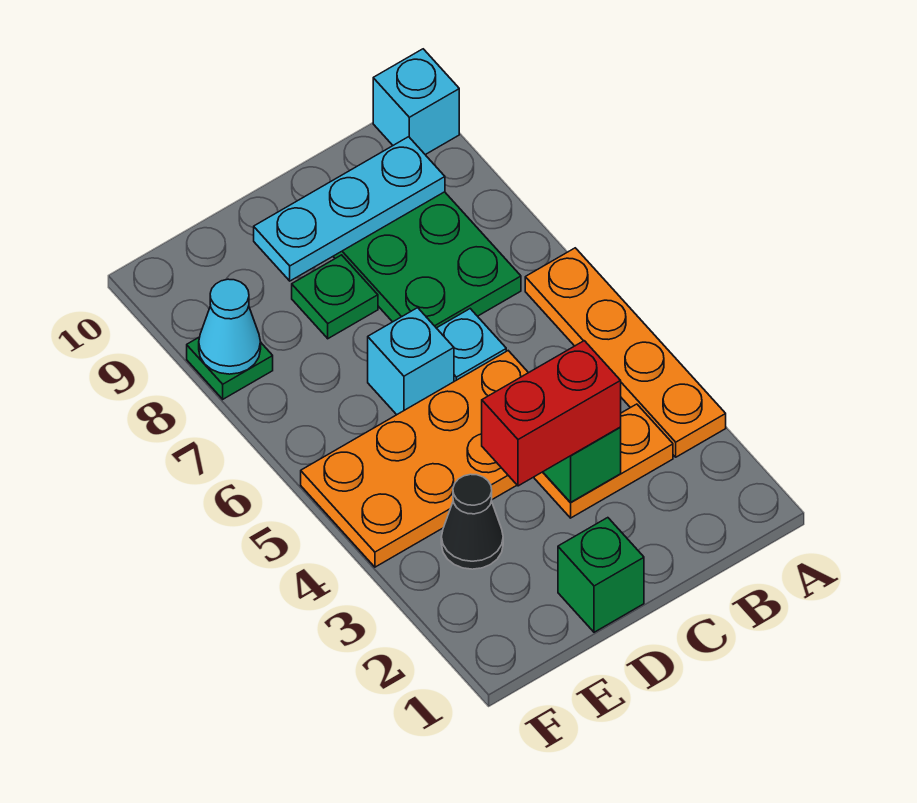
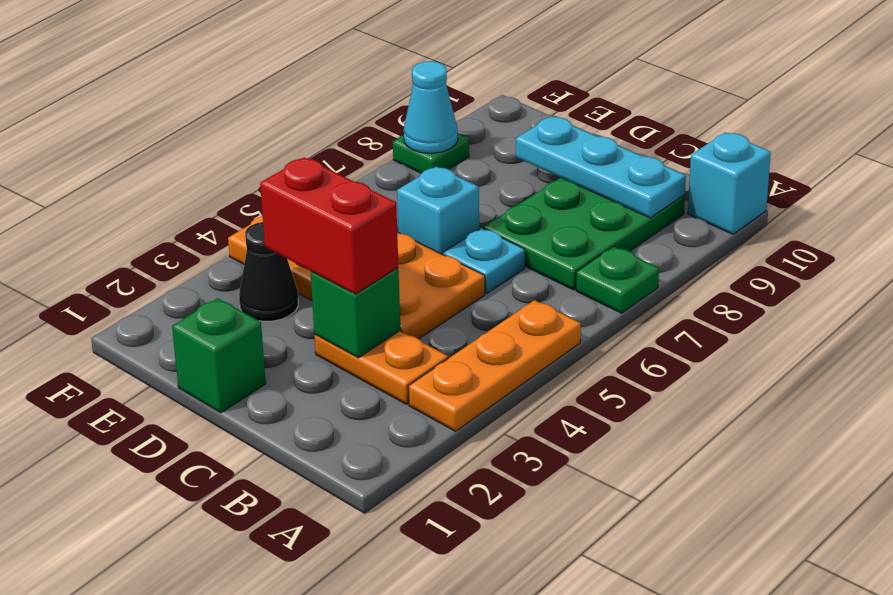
orange plate A3:A6 level 1 -> orange plate A3:A5 level 1
green plate D8 level 1 -> green plate A7 level 1

